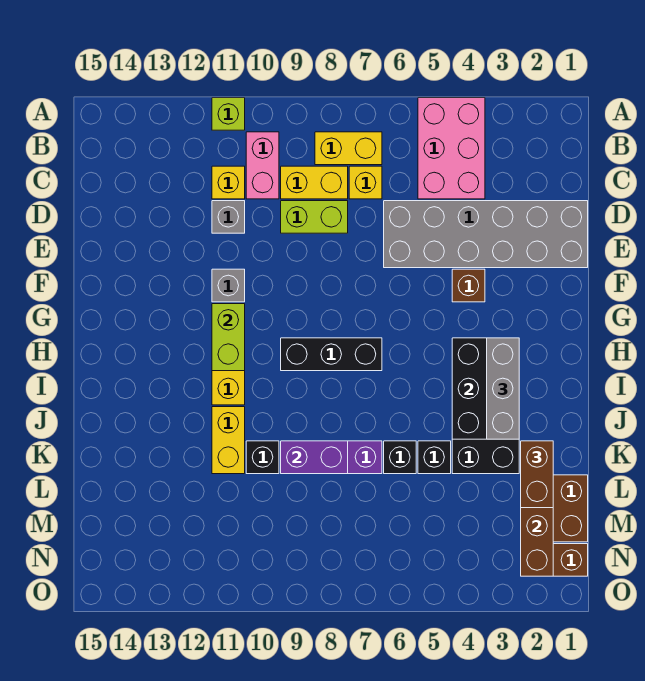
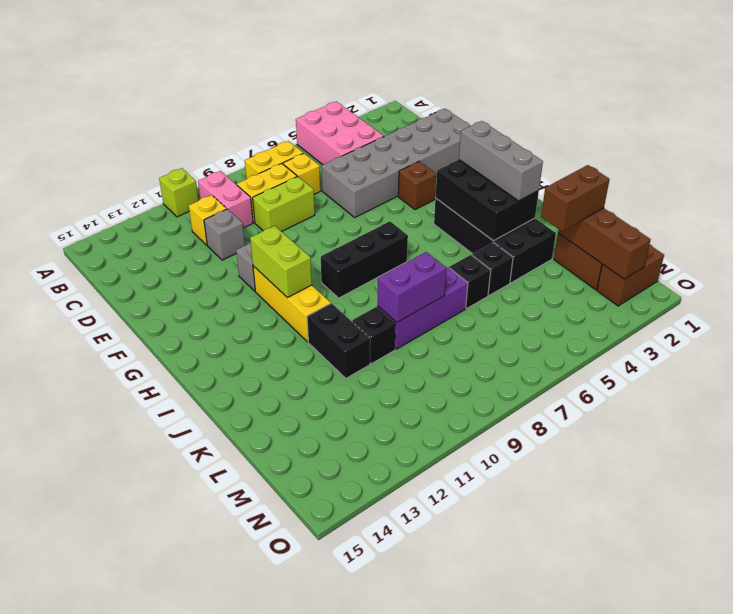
yellow brick J11:K11 level 1 -> black brick J11:K11 level 1
brown brick K2:L2 level 3 -> brown brick L2:L3 level 3

